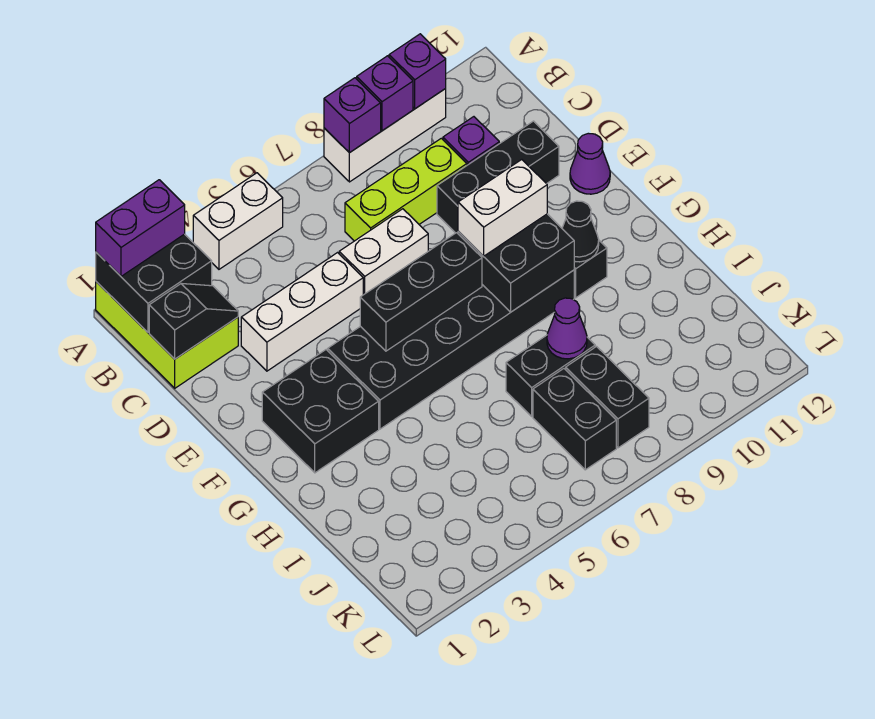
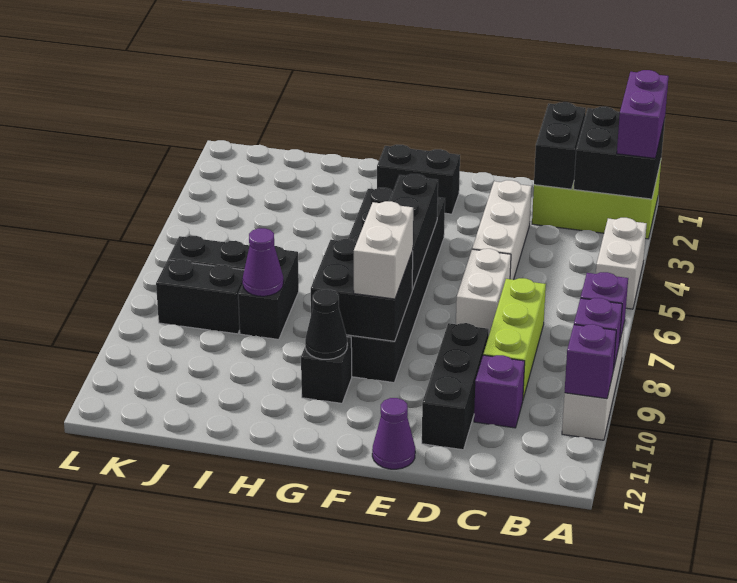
black slope C1:C2 level 2 top 1 -> black brick C1:C2 level 2
black brick F2:G3 level 1 -> black brick F2:G2 level 1

